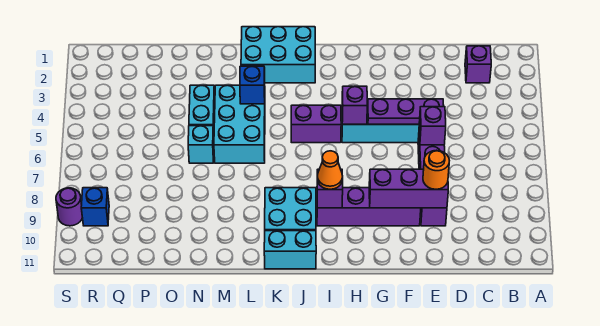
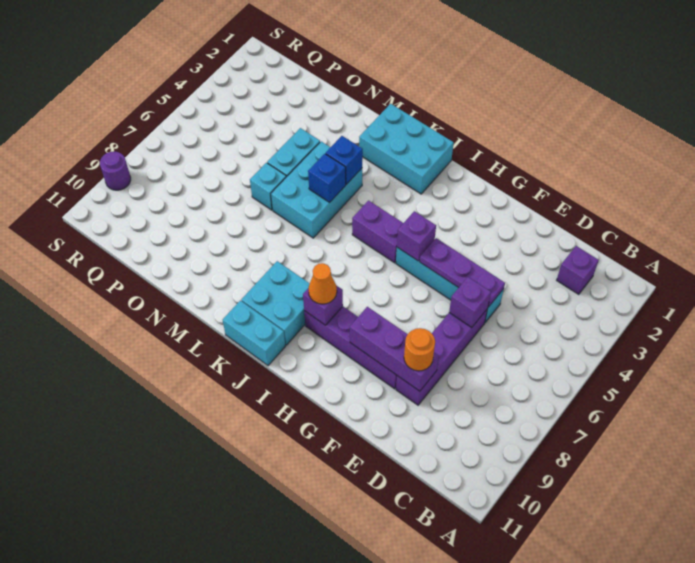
blue brick R9 level 1 -> blue brick L5 level 2

